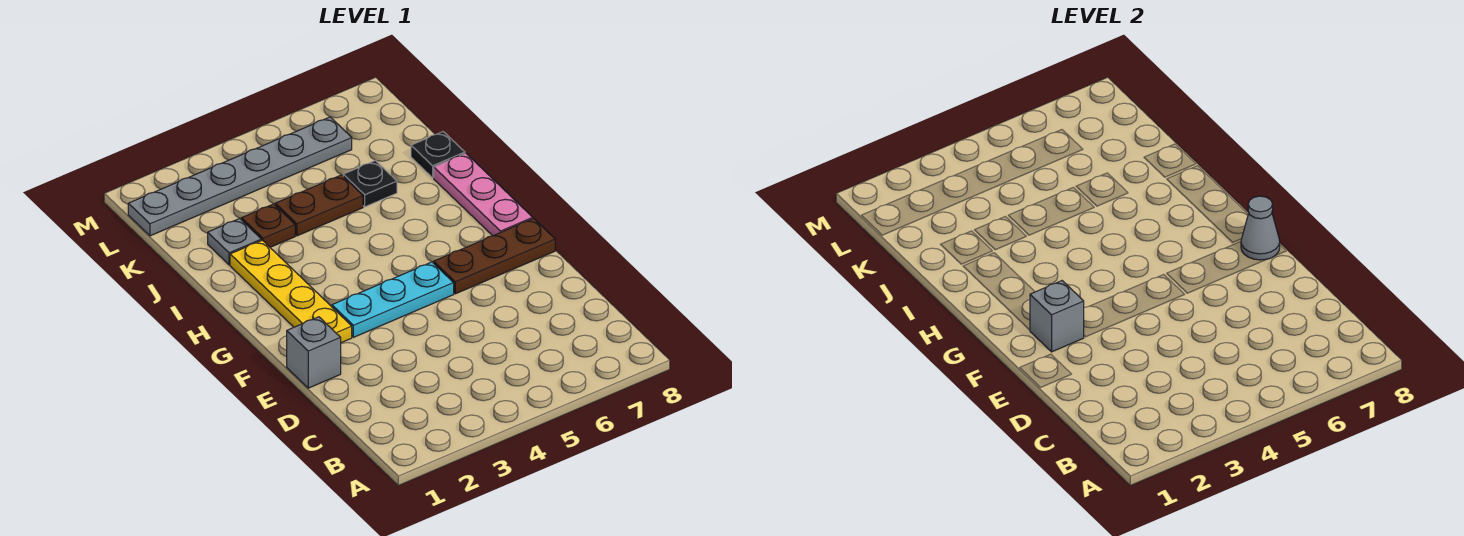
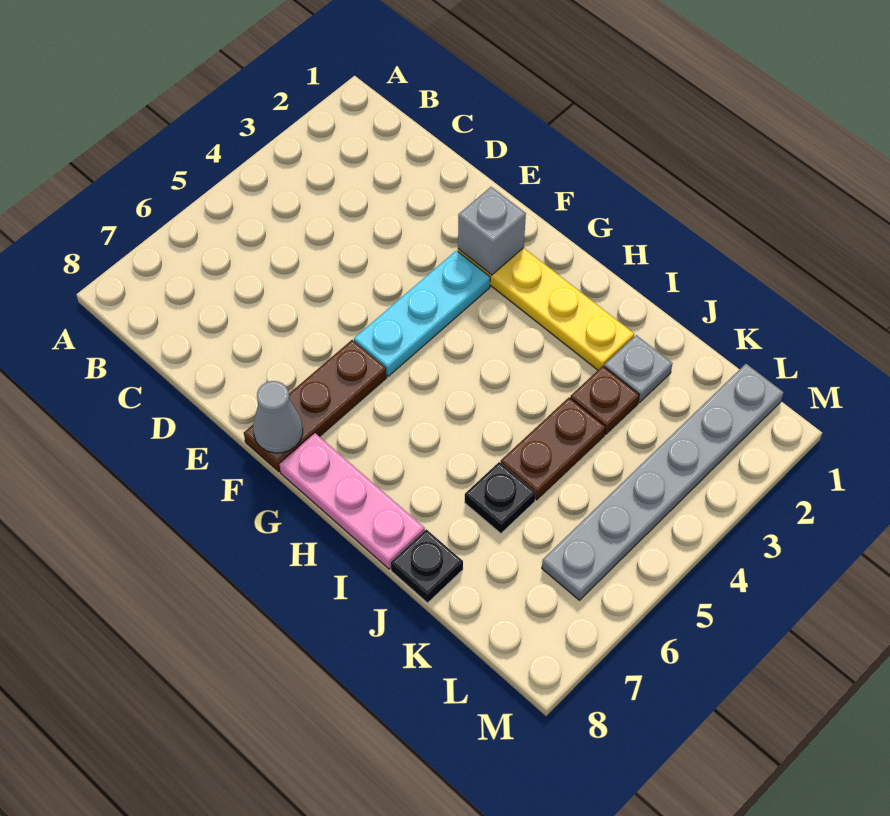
grey brick E1 level 1 -> none

